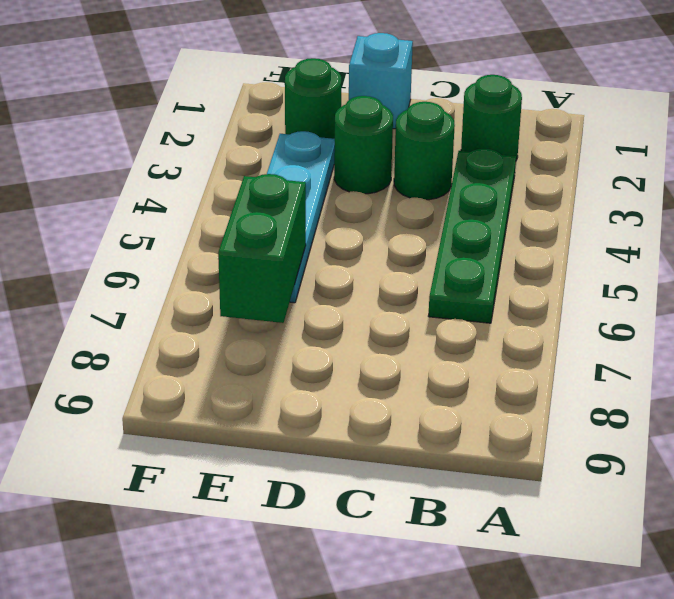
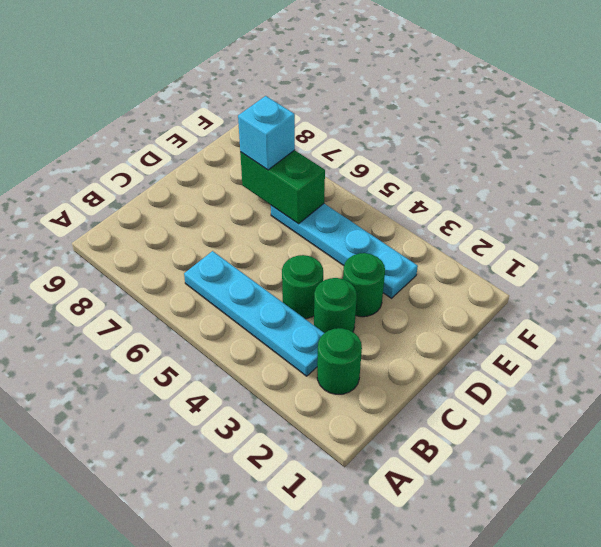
green plate B3:B6 level 1 -> cyan plate B3:B6 level 1
cyan brick D1 level 1 -> cyan brick E7 level 3
green round brick E2 level 1 -> green round brick C4 level 1

